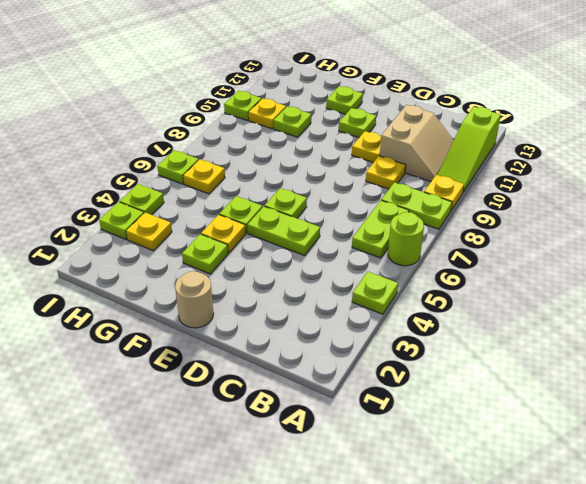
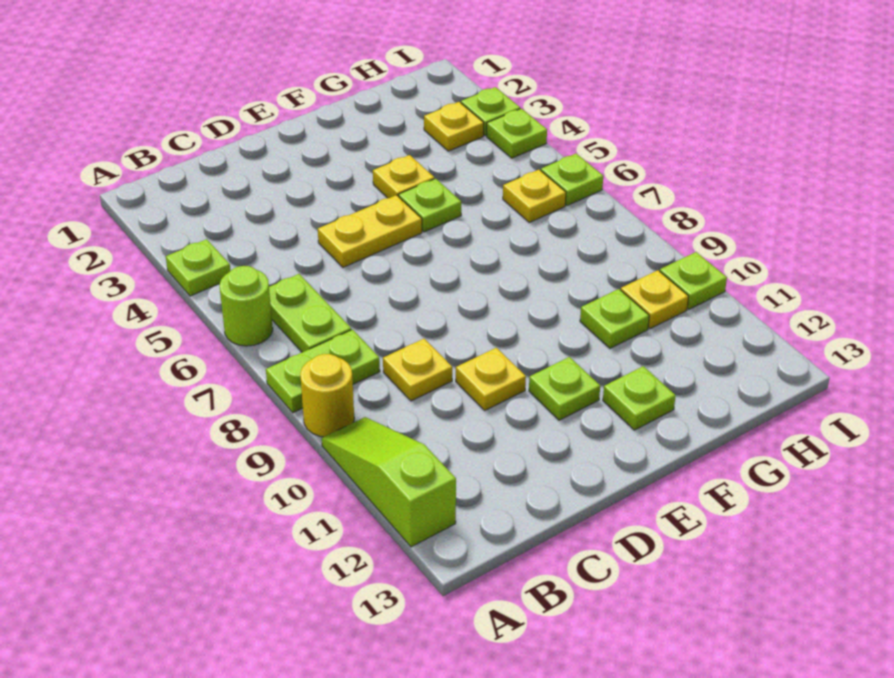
yellow plate A9 level 1 -> yellow round brick A9 level 1
tan slope B10:C11 level 1 top C -> none
lime plate D5:E5 level 1 -> yellow plate D5:E5 level 1
tan round brick E1 level 1 -> none
lime plate E6 level 1 -> none
lime plate F3 level 1 -> none

